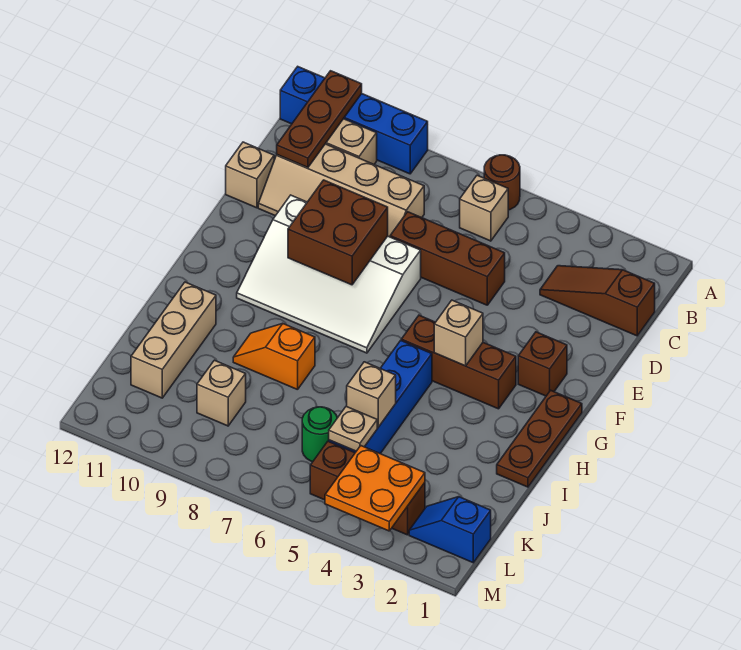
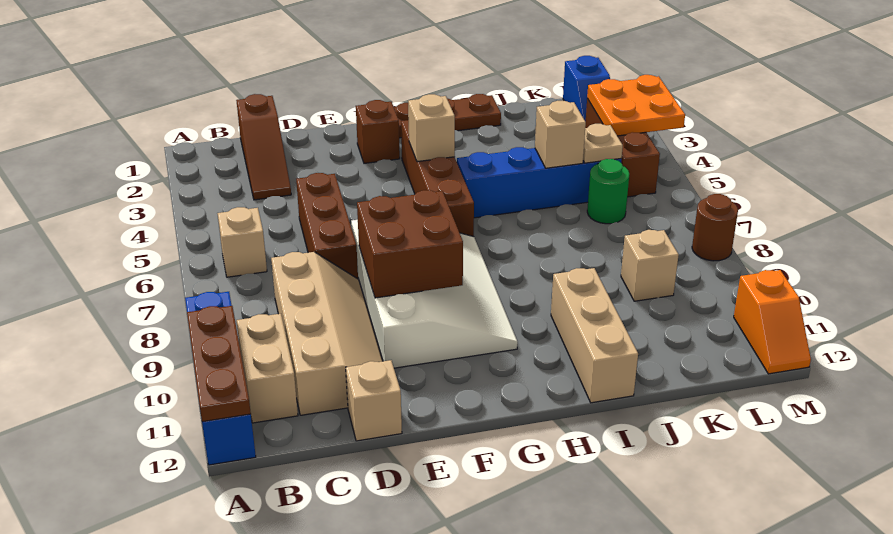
brown round brick A6 level 1 -> brown round brick M8 level 1
brown plate A11:C11 level 2 -> brown plate A10:A12 level 2
brown brick G3:G5 level 1 -> brown brick G3:G6 level 1
orange slope I8:I9 level 1 top 8 -> orange slope M11:M12 level 1 top 11
tan brick I11:K11 level 1 -> tan brick I10:I12 level 1

